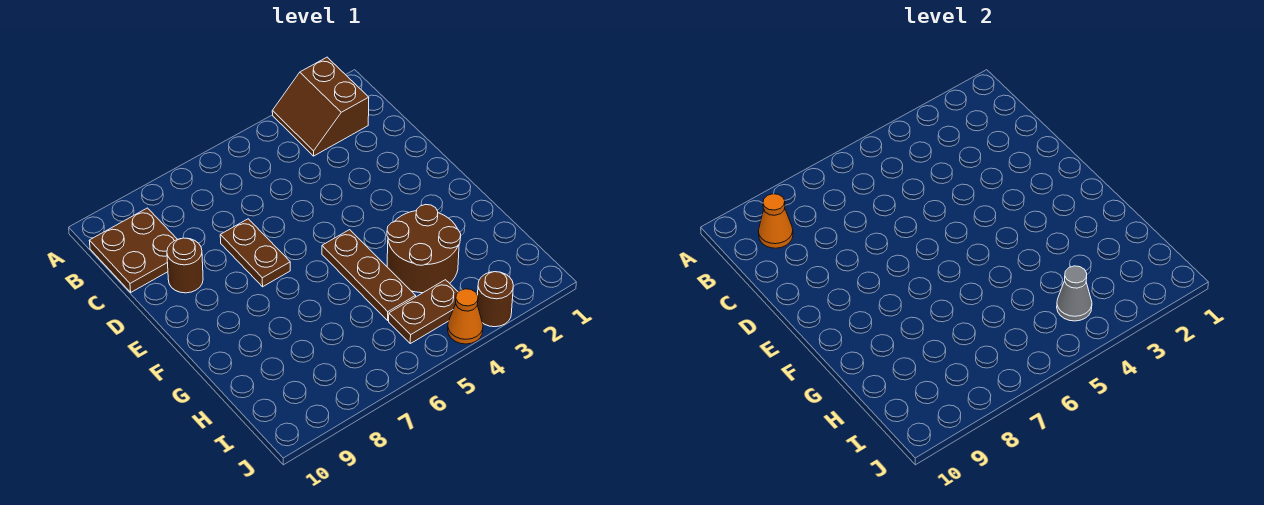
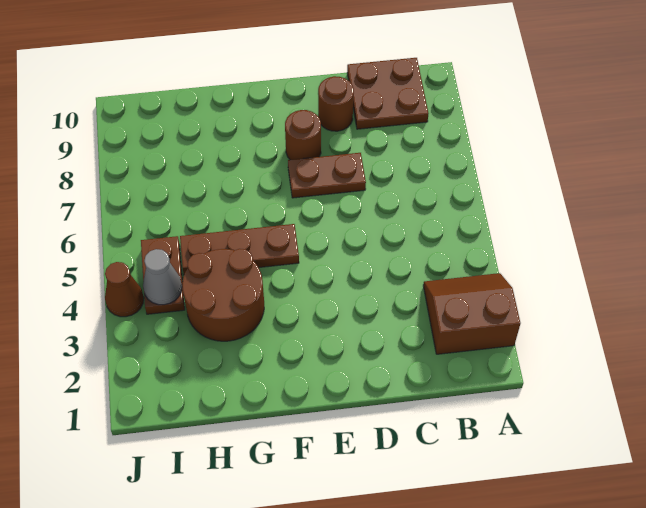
orange cone B9 level 2 -> none
brown round brick J3 level 1 -> brown round brick E8 level 1
orange cone J4 level 1 -> brown cone J4 level 1

